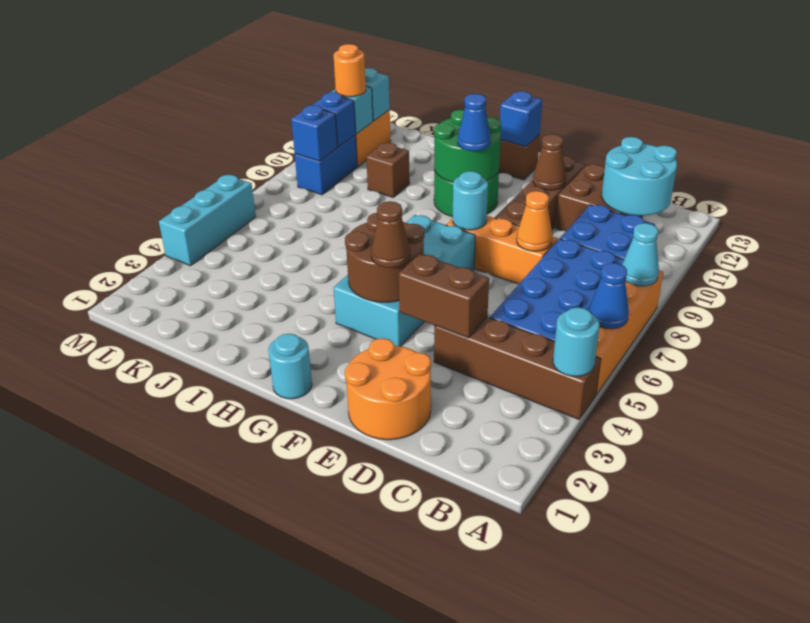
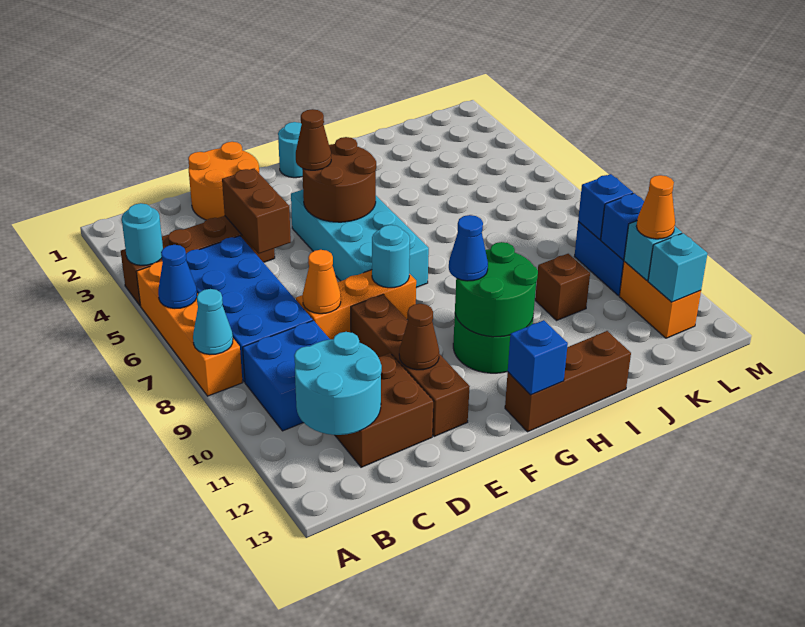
brown brick D4:E4 level 2 -> brown brick D4:D5 level 2
orange round brick L11 level 3 -> orange cone L11 level 3
cyan brick M4:M6 level 1 -> none

